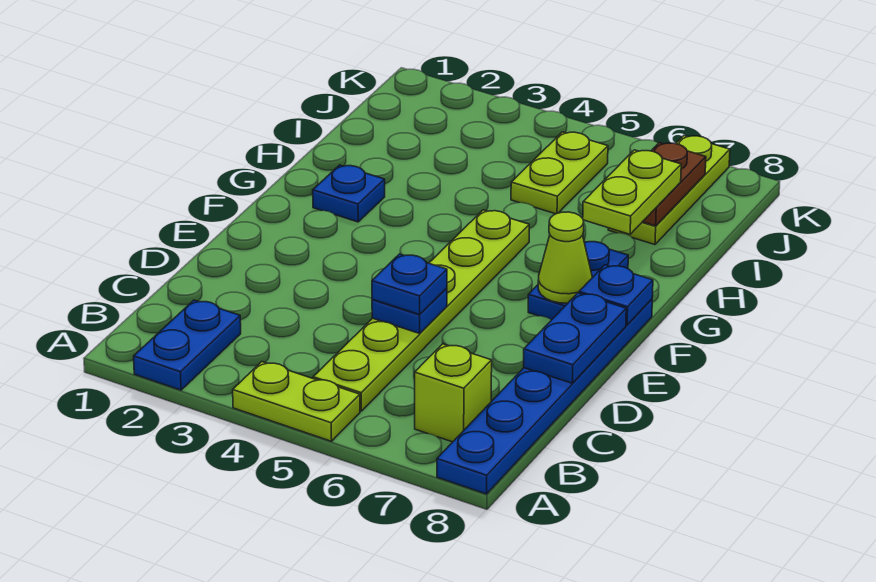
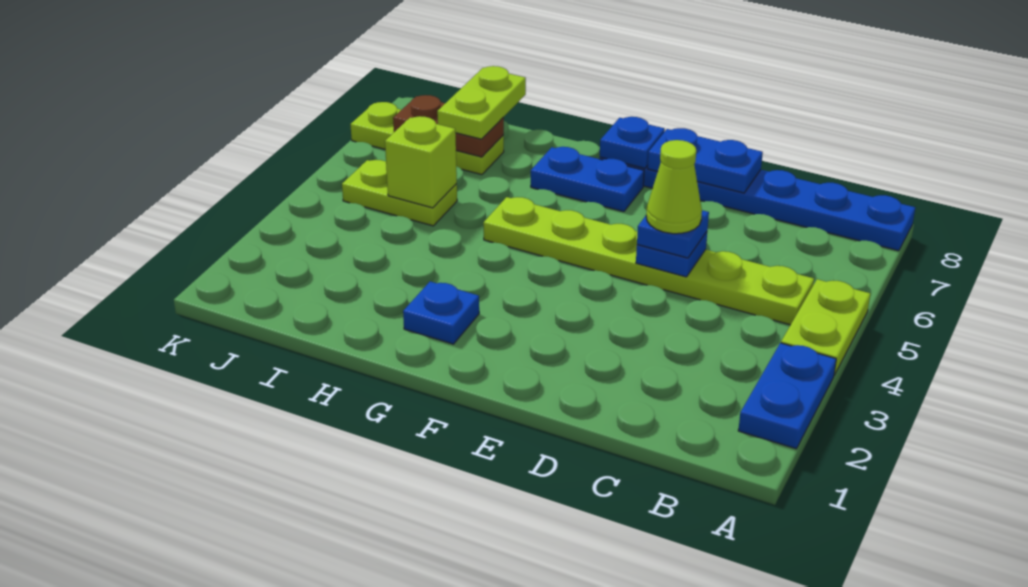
blue plate A2:B2 level 1 -> blue plate A2:A3 level 1
lime brick B7 level 1 -> lime brick I5 level 2
lime cone F7 level 2 -> lime cone D5 level 4
lime plate H7:I7 level 3 -> lime plate I7:I8 level 3

